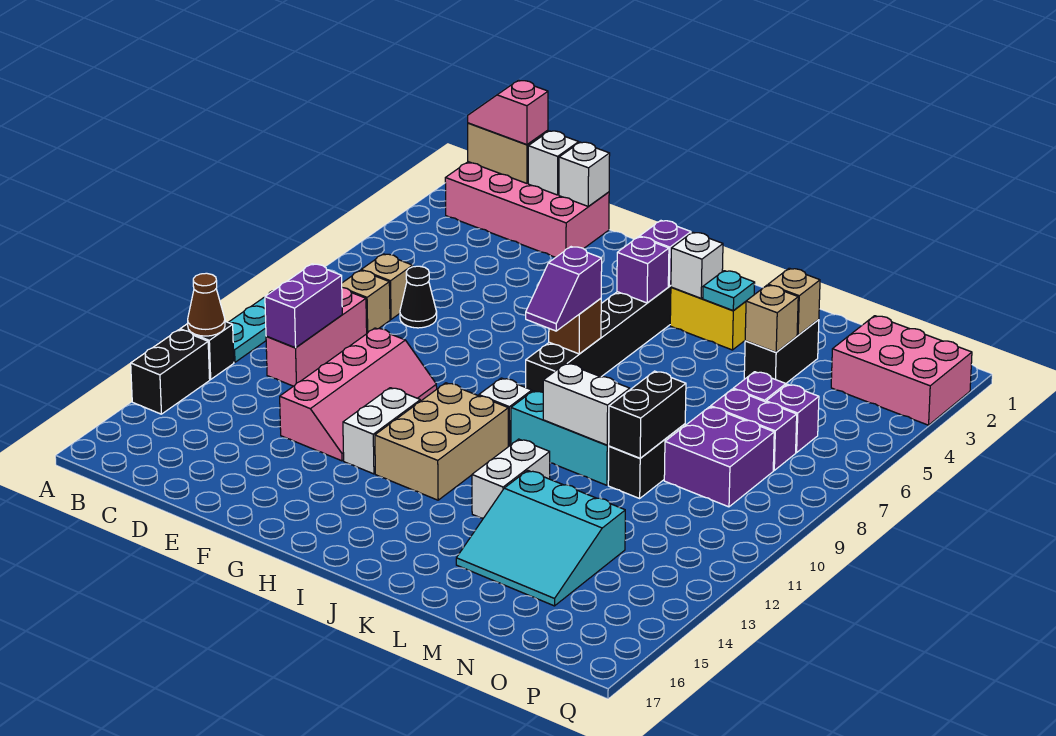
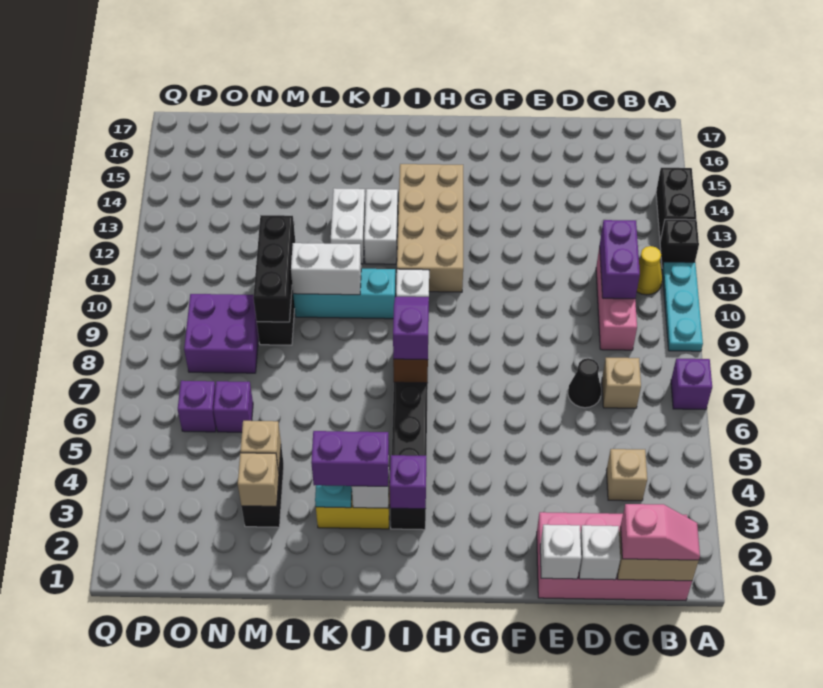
brown cone A12 level 2 -> none
none -> yellow cone B11 level 1
tan brick C8 level 1 -> tan brick C4 level 1
pink slope E10:F13 level 1 top E -> none
white brick G12:G13 level 1 -> white brick J12:J13 level 1
tan brick H11:I13 level 1 -> tan brick H11:I14 level 1
purple brick I4 level 2 -> purple brick A7 level 1
cyan slope L13:N15 level 1 top 13 -> none
black brick M9:M10 level 2 -> black brick M9:M11 level 2
purple brick N7:O7 level 1 -> purple brick J3:K3 level 3
pink brick O2:Q3 level 1 -> none

